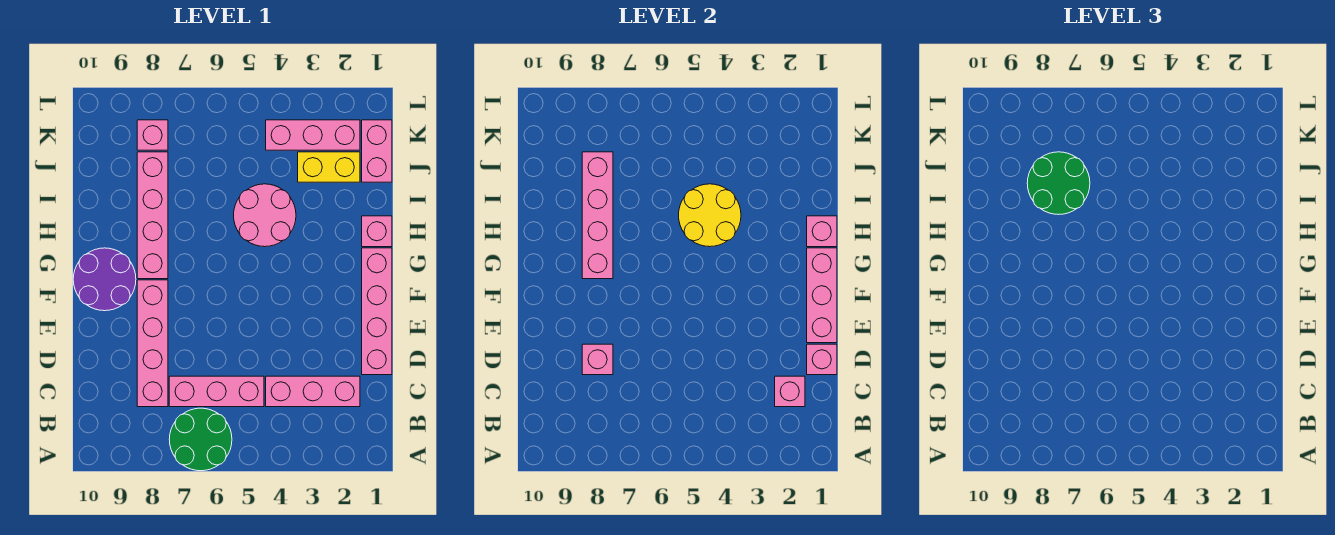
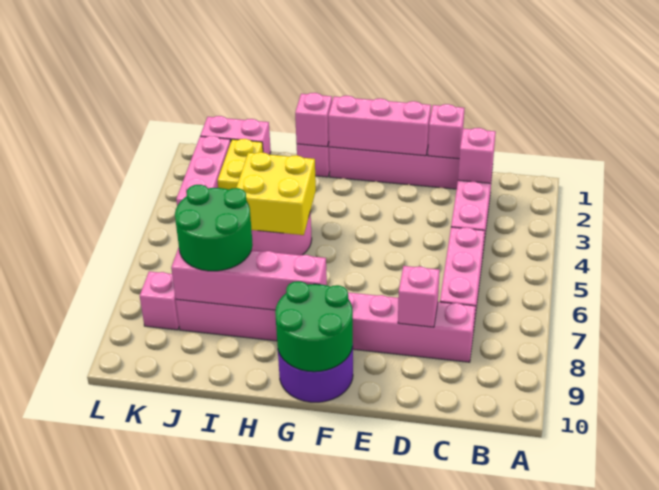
green round brick A6:B7 level 1 -> green round brick F9:G10 level 2
yellow round brick H4:I5 level 2 -> yellow brick H4:I5 level 2

